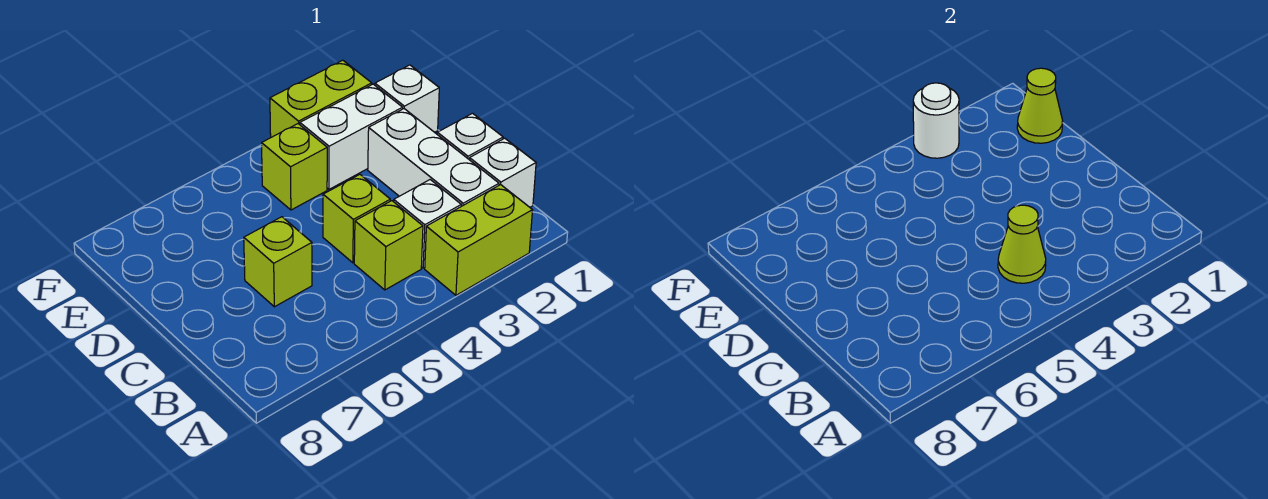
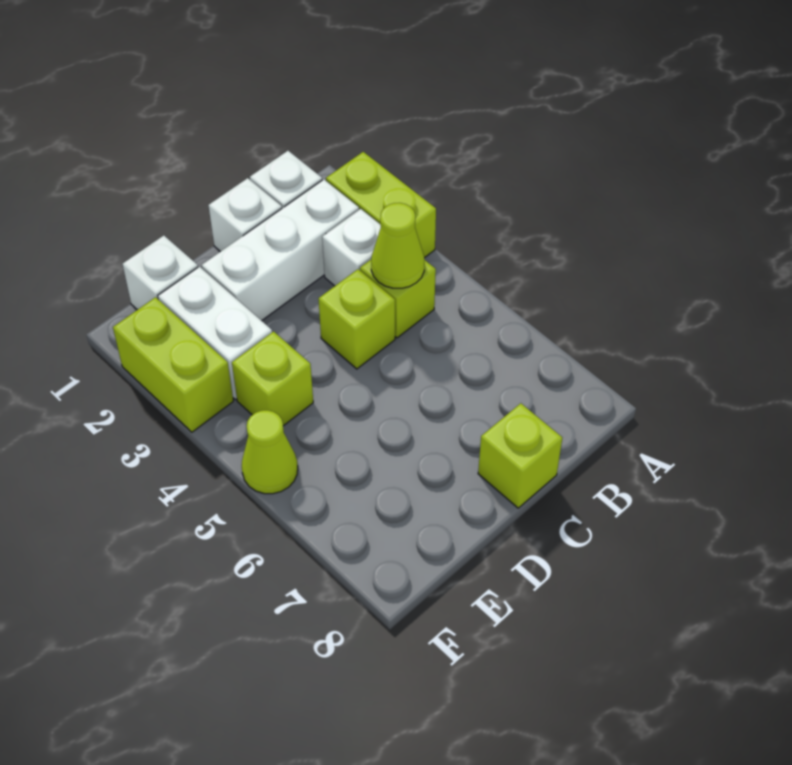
lime brick C6 level 1 -> lime brick C8 level 1
lime cone E1 level 2 -> lime cone F5 level 1
white round brick F3 level 2 -> none

